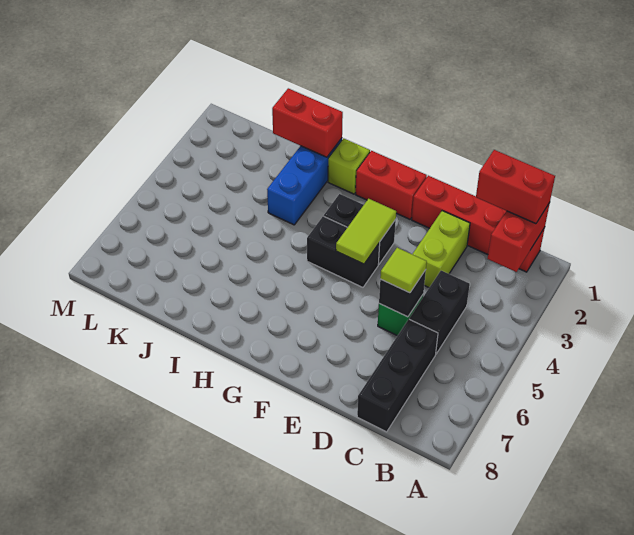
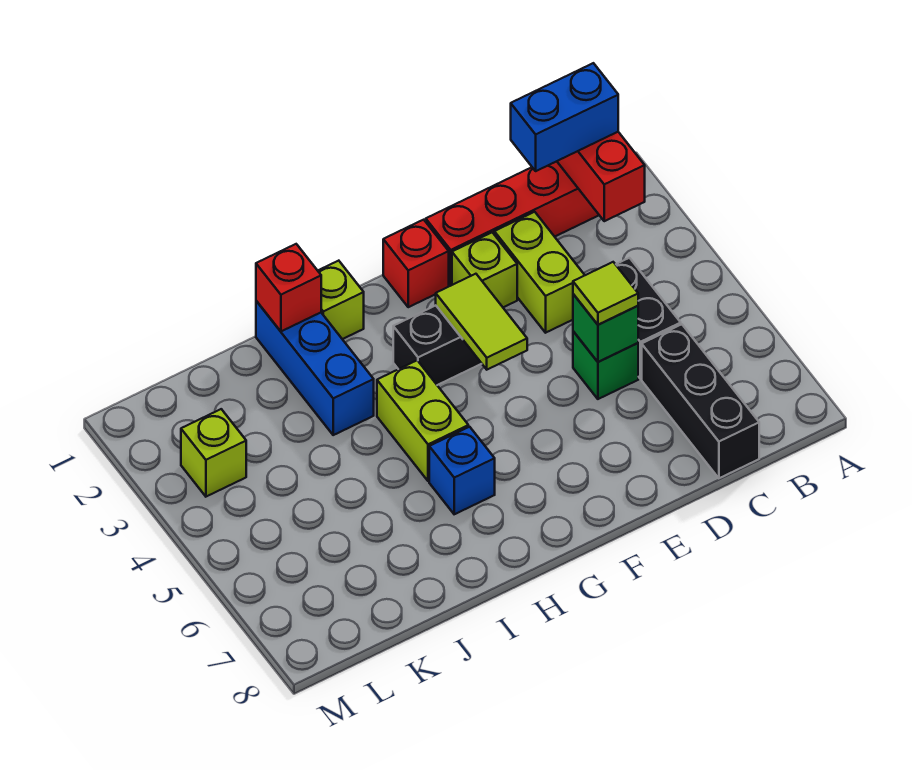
red brick B1:C1 level 3 -> blue brick B1:C1 level 3
black brick D5 level 2 -> green brick D5 level 2
none -> lime brick E2 level 1
red brick F1:G1 level 1 -> red brick F1 level 1
black brick F4:G4 level 1 -> none
none -> lime brick H4:H5 level 1
none -> blue brick H6 level 1
red brick I1:J1 level 2 -> red brick I1 level 2
none -> lime brick L3 level 1

